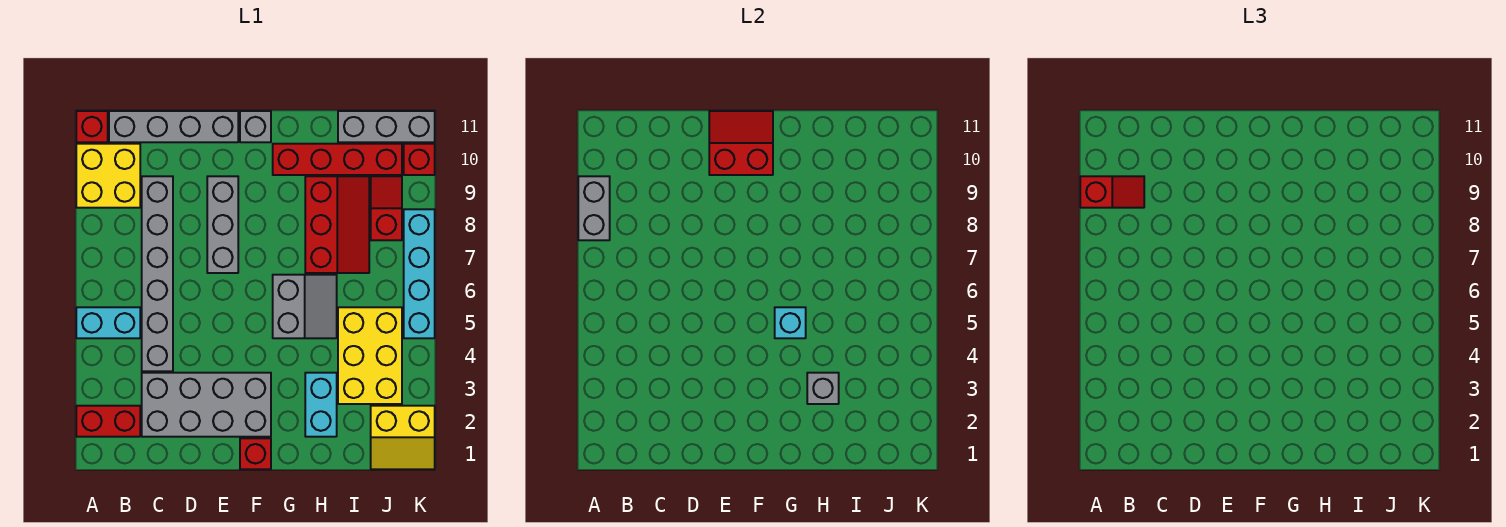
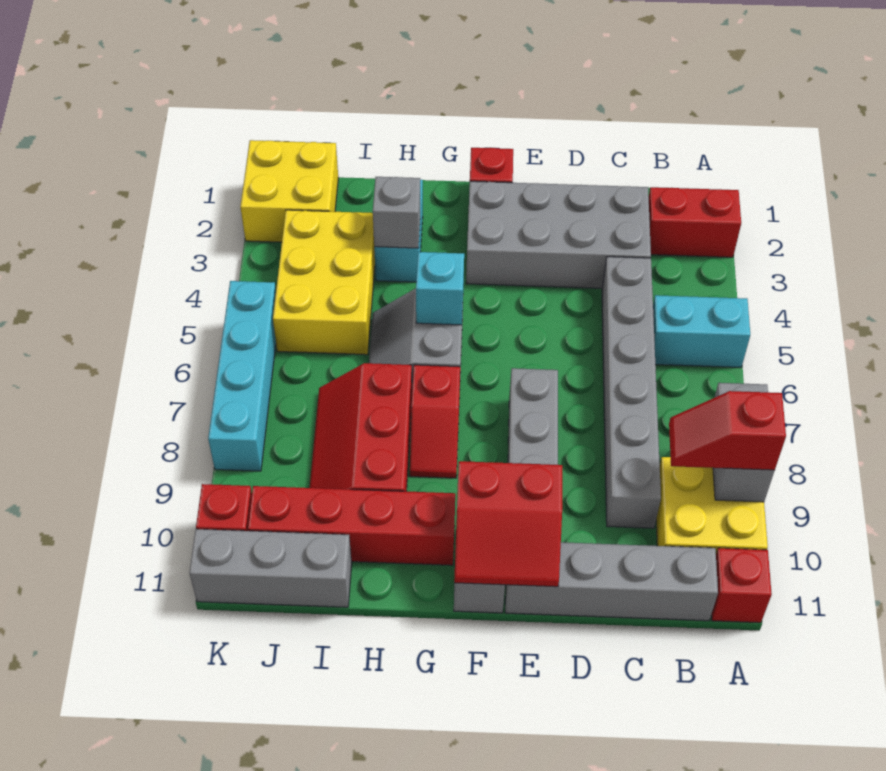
yellow slope J1:K2 level 1 top 2 -> yellow brick J1:K2 level 1
red slope J8:J9 level 1 top 8 -> red slope G7:G8 level 1 top 7

